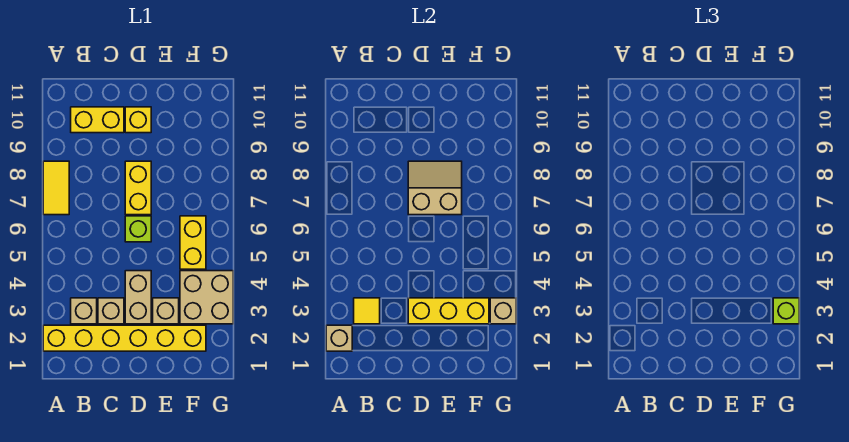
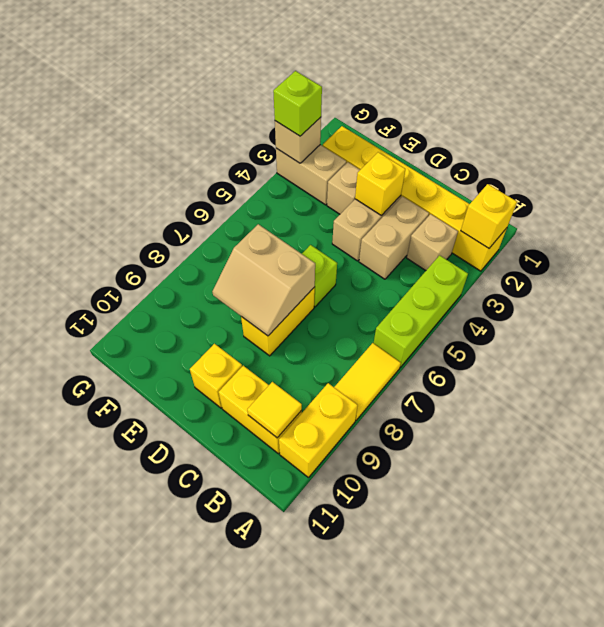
tan brick A2 level 2 -> yellow brick A2 level 2
none -> lime brick A4:A6 level 1
yellow tile B3 level 2 -> yellow tile B10 level 2
tan brick C3 level 1 -> tan brick C3:C4 level 1
yellow brick D3:F3 level 2 -> yellow brick D3 level 2
tan brick F3:G4 level 1 -> tan brick F3:G3 level 1
yellow brick F5:F6 level 1 -> yellow brick A9:A10 level 1

